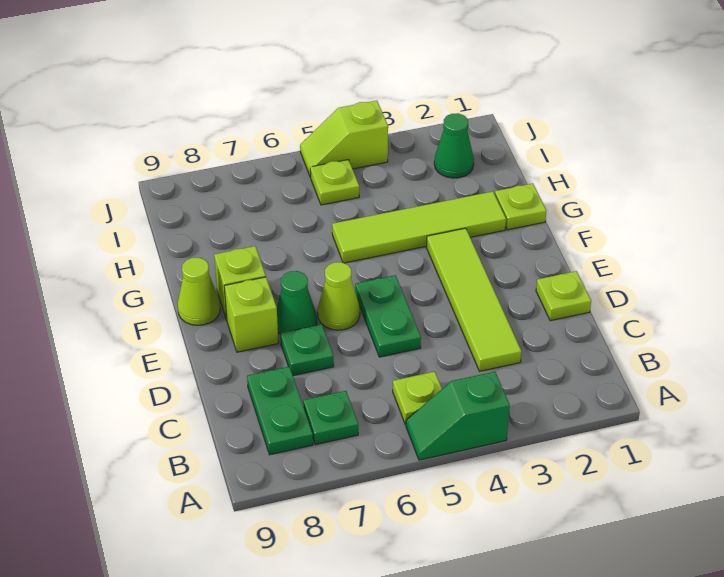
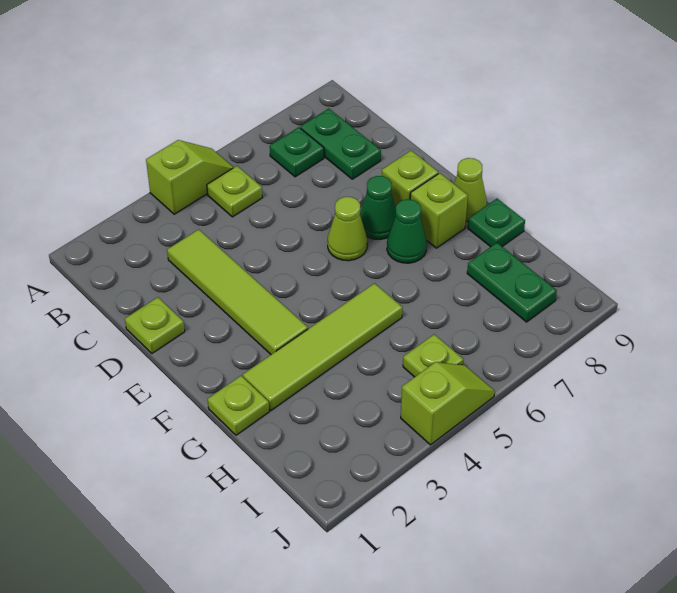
green slope A4:A5 level 1 top 4 -> lime slope A4:A5 level 1 top 4
green plate D5:E5 level 1 -> green plate H8:I8 level 1
green plate D7 level 1 -> green plate G9 level 1
green cone I2 level 1 -> green cone F7 level 1

